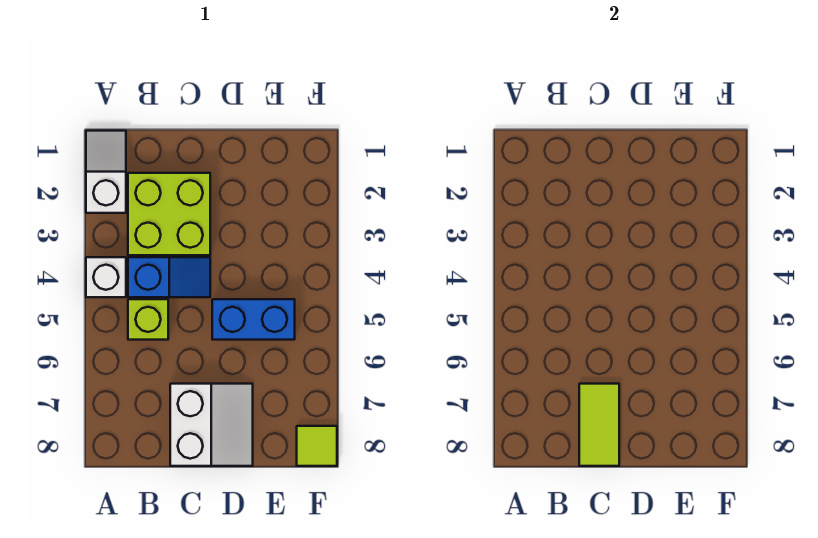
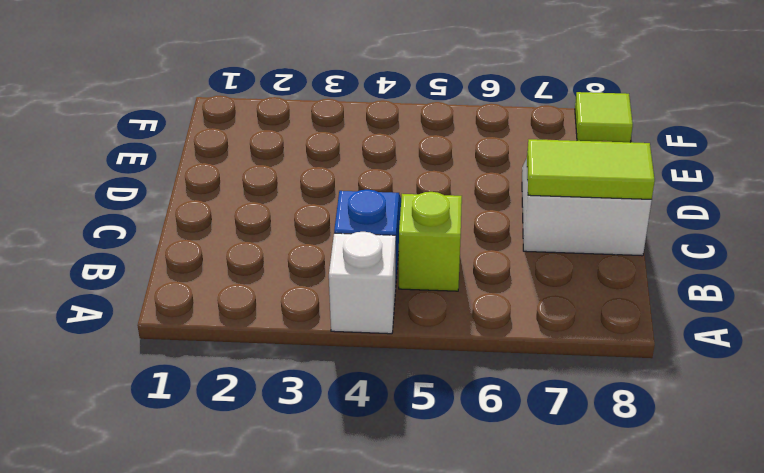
white slope A1:A2 level 1 top 2 -> none
lime brick B2:C3 level 1 -> none
blue brick D5:E5 level 1 -> none

